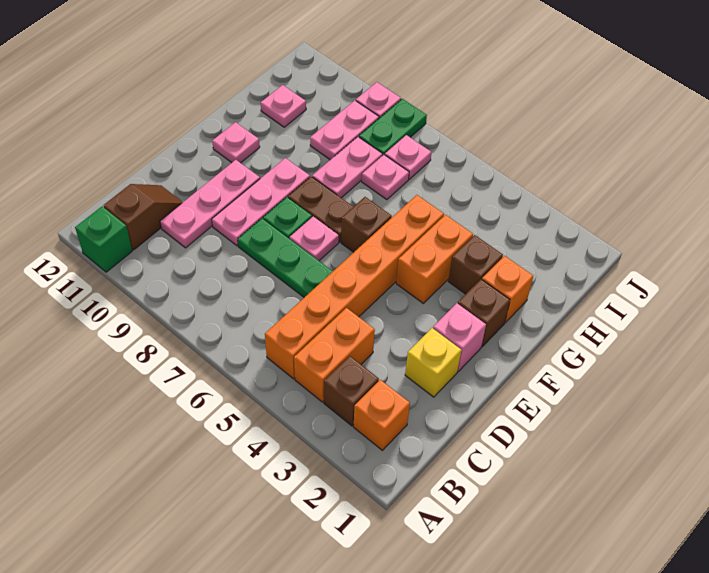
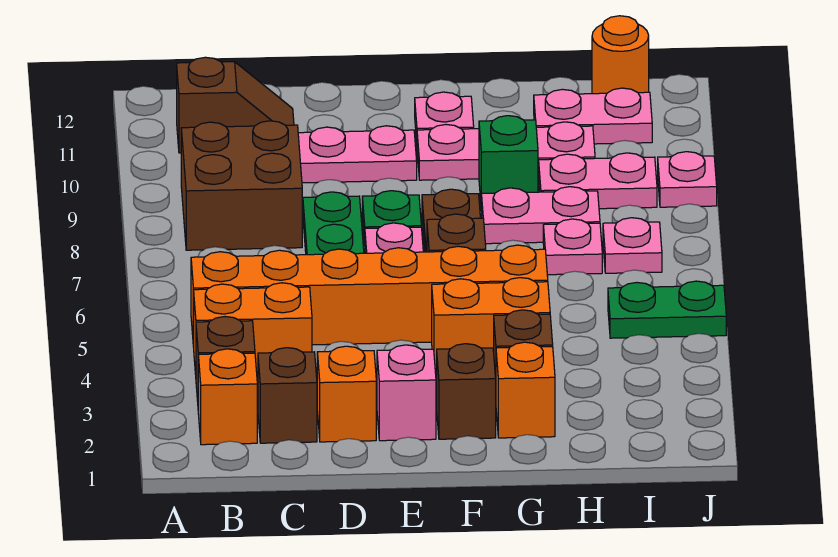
green brick A11 level 1 -> green brick G9 level 1
none -> brown brick B8:C9 level 1
none -> brown brick C2 level 1
yellow brick D2 level 1 -> orange brick D2 level 1
pink plate D9:F9 level 1 -> pink plate F10:H10 level 1
pink plate H11 level 1 -> pink plate H11:I11 level 1
green plate I8:J8 level 1 -> green plate I5:J5 level 1
none -> orange round brick I12 level 1

